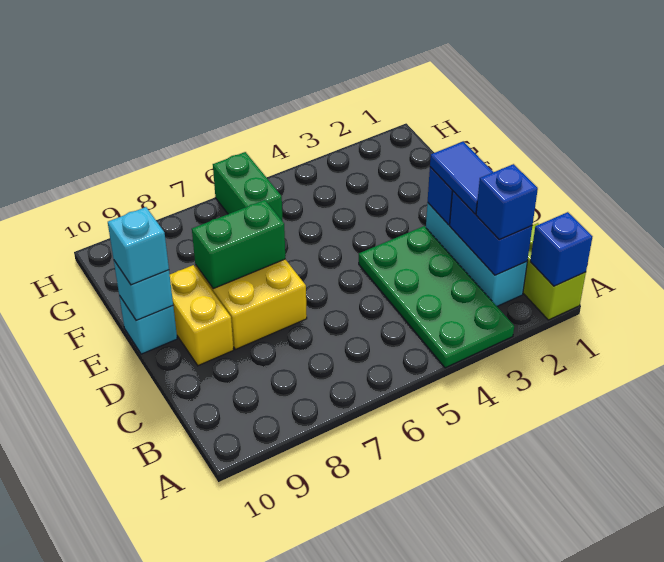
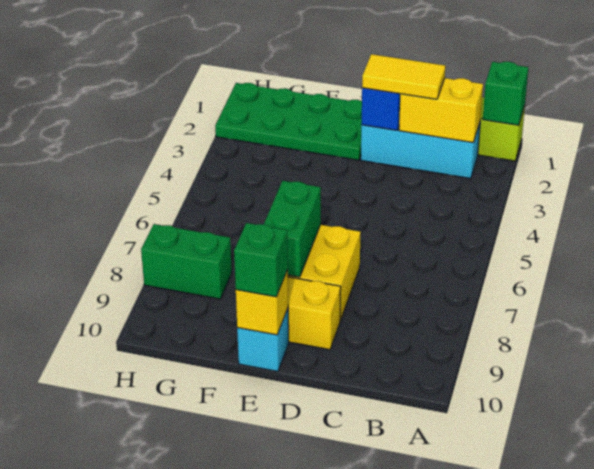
blue brick A1 level 2 -> green brick A1 level 2
green plate A3:D4 level 1 -> green plate E1:H2 level 1
blue brick B2:C2 level 2 -> yellow brick B2:C2 level 2
blue brick B2 level 3 -> none
blue tile C2:D2 level 3 -> yellow tile C2:D2 level 3
cyan brick E10 level 2 -> yellow brick E10 level 2
cyan brick E10 level 3 -> green brick E10 level 3
green brick G6:H6 level 1 -> green brick G8:H8 level 1

